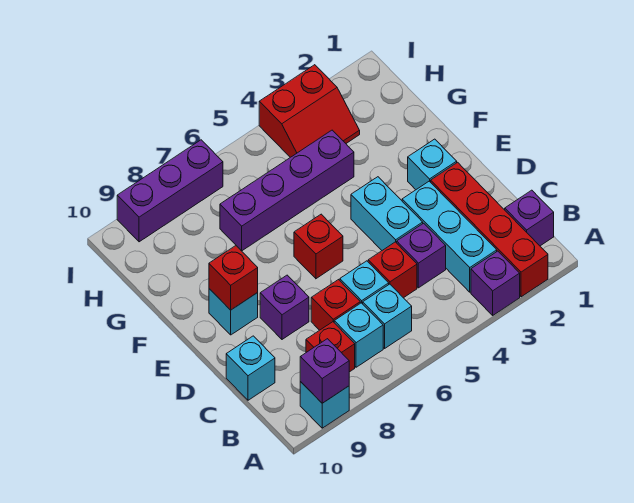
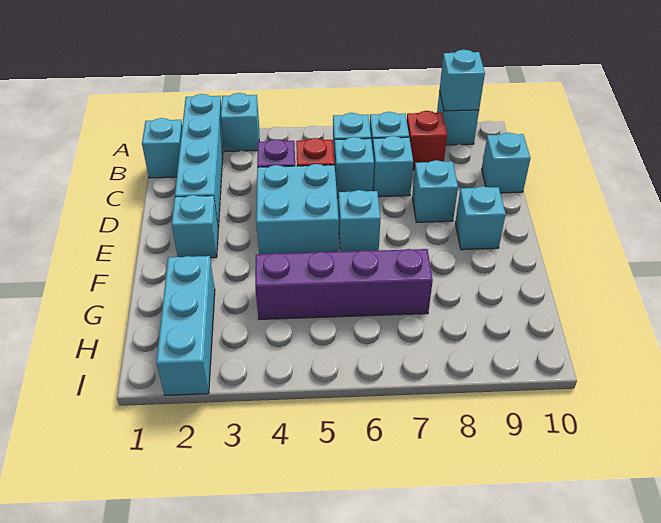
red brick A2:D2 level 1 -> cyan brick A2:D2 level 1
purple brick A3 level 1 -> cyan brick A3 level 1
purple brick A9 level 2 -> cyan brick A9 level 2
purple brick B1 level 1 -> cyan brick B1 level 1
cyan brick B3:D3 level 1 -> cyan brick G2:I2 level 1
red brick C7 level 1 -> cyan brick C7 level 1
cyan brick D4:E4 level 1 -> cyan brick D4:E5 level 1
purple brick D8 level 1 -> cyan brick D8 level 1
red brick E6 level 1 -> cyan brick E6 level 1
red brick E9 level 2 -> none
red slope H3:I4 level 1 top I -> none
purple brick I7:I9 level 1 -> none

